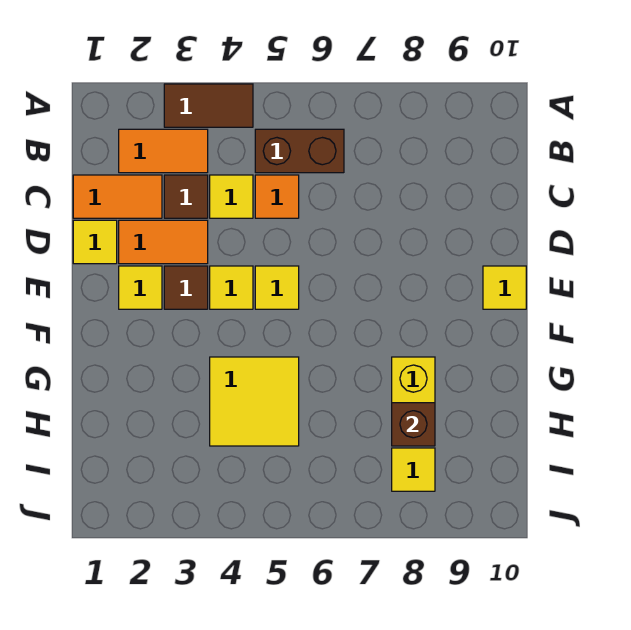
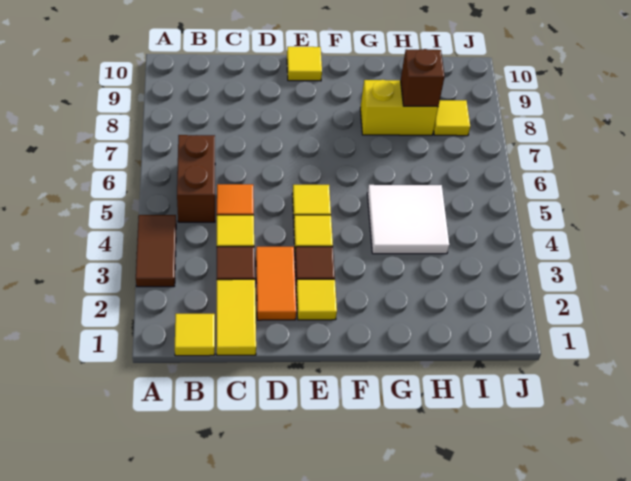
orange tile B2:B3 level 1 -> none
orange tile C1:C2 level 1 -> yellow tile C1:C2 level 1
yellow tile D1 level 1 -> yellow tile B1 level 1
yellow tile G4:H5 level 1 -> white tile G4:H5 level 1

